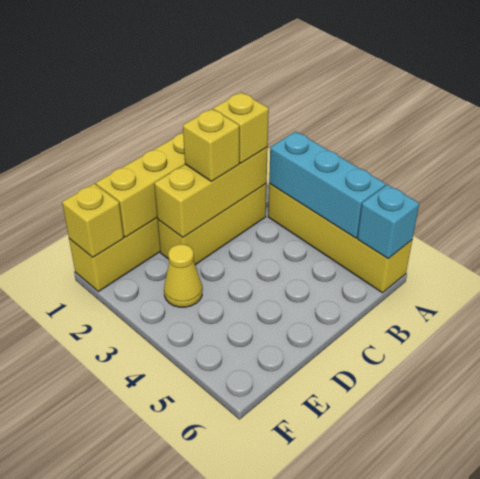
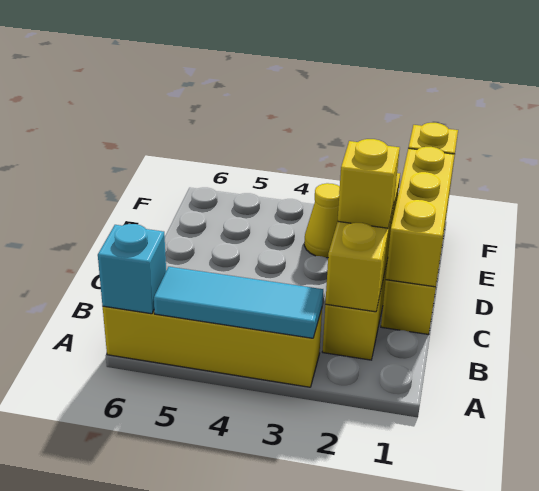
cyan brick A3:A5 level 2 -> cyan tile A3:A5 level 2
yellow brick B2 level 3 -> none

